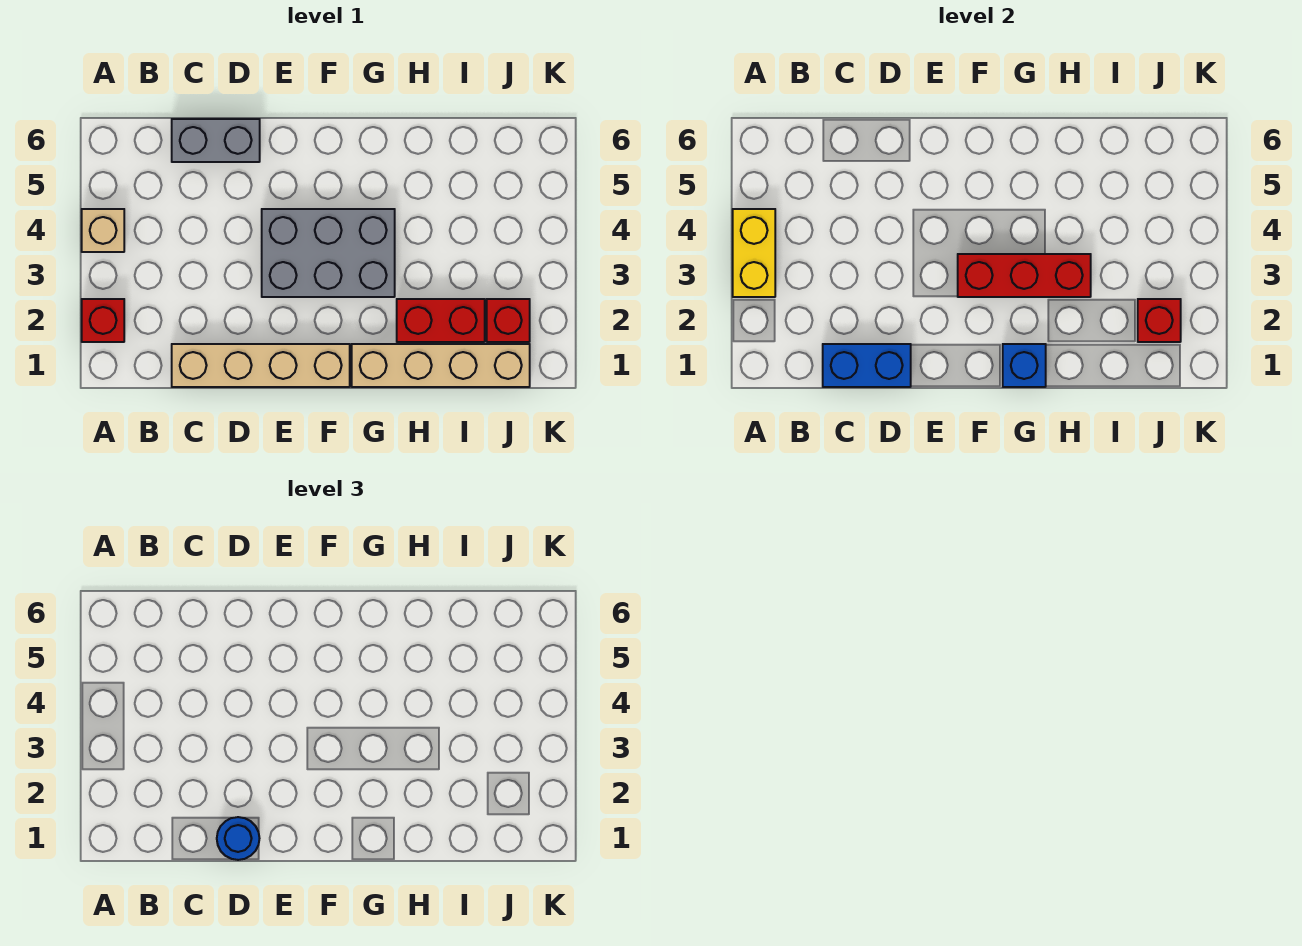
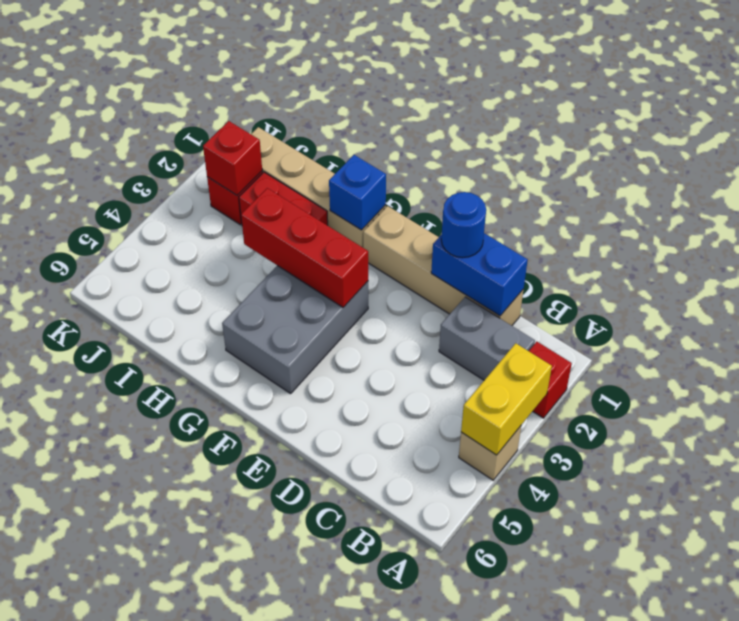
grey brick C6:D6 level 1 -> grey brick B2:C2 level 1
grey brick E3:G4 level 1 -> grey brick F3:G5 level 1

